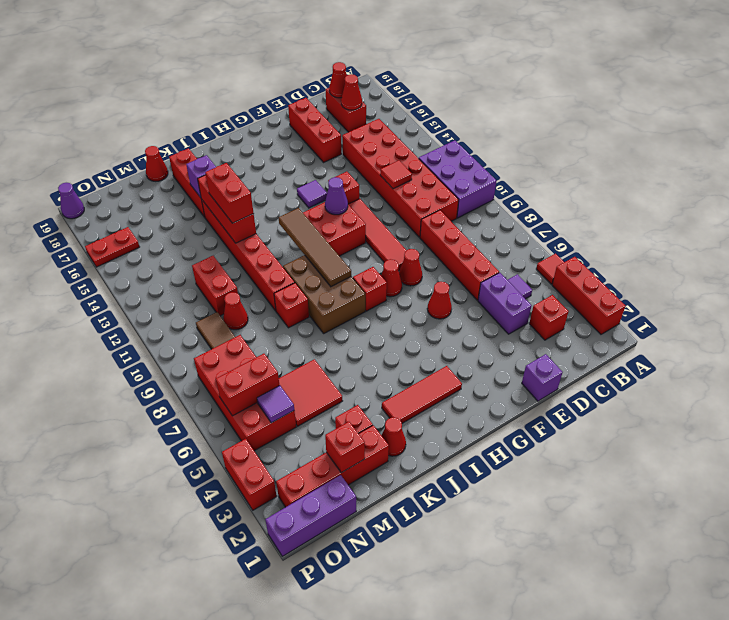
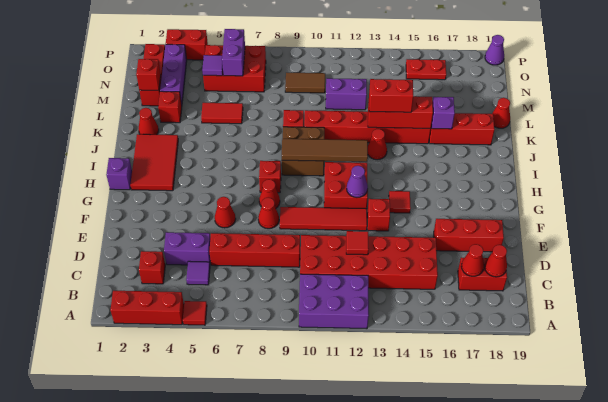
purple brick E1 level 1 -> purple brick H1 level 1
purple tile G14 level 1 -> red tile G14 level 1
red tile H3:J3 level 1 -> red tile H2:J3 level 1
brown brick I8:J10 level 1 -> brown brick I9:J10 level 1
red brick L2:O2 level 1 -> red brick M2:O2 level 1
red tile L5:M6 level 1 -> red tile L5:L6 level 1
red cone M10 level 1 -> red cone J13 level 1
red brick M11:M12 level 1 -> purple brick M11:M12 level 1
purple brick N1:P1 level 1 -> purple brick M3:O3 level 1
red brick N5:O8 level 1 -> red brick N5:O7 level 1
red brick N6:O6 level 2 -> purple brick N6:O6 level 2
red plate O16:P16 level 1 -> red plate O15:O16 level 1

